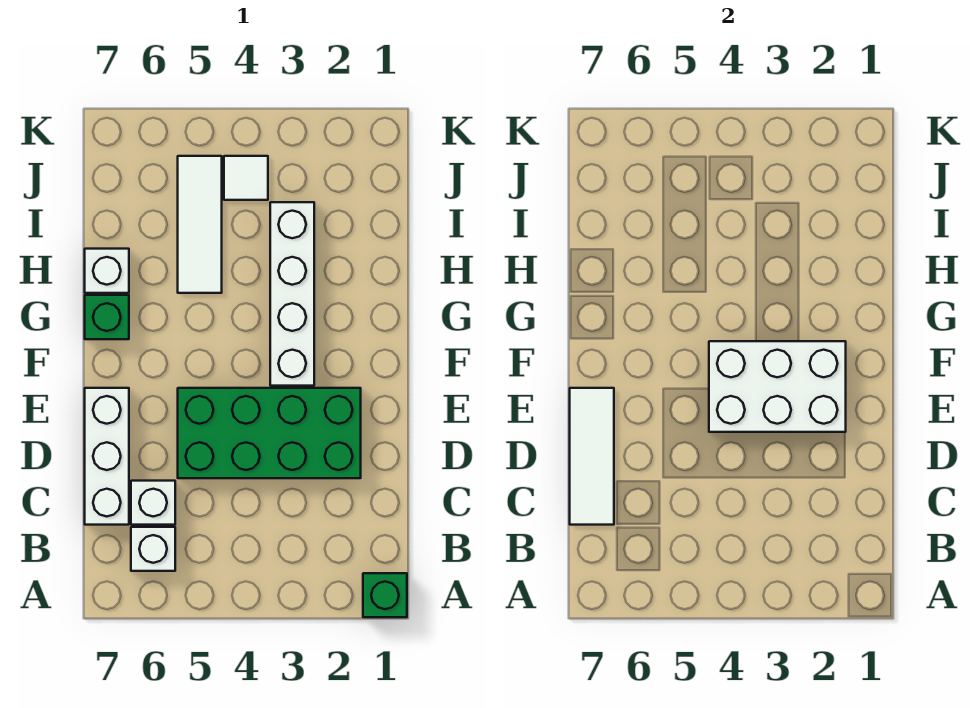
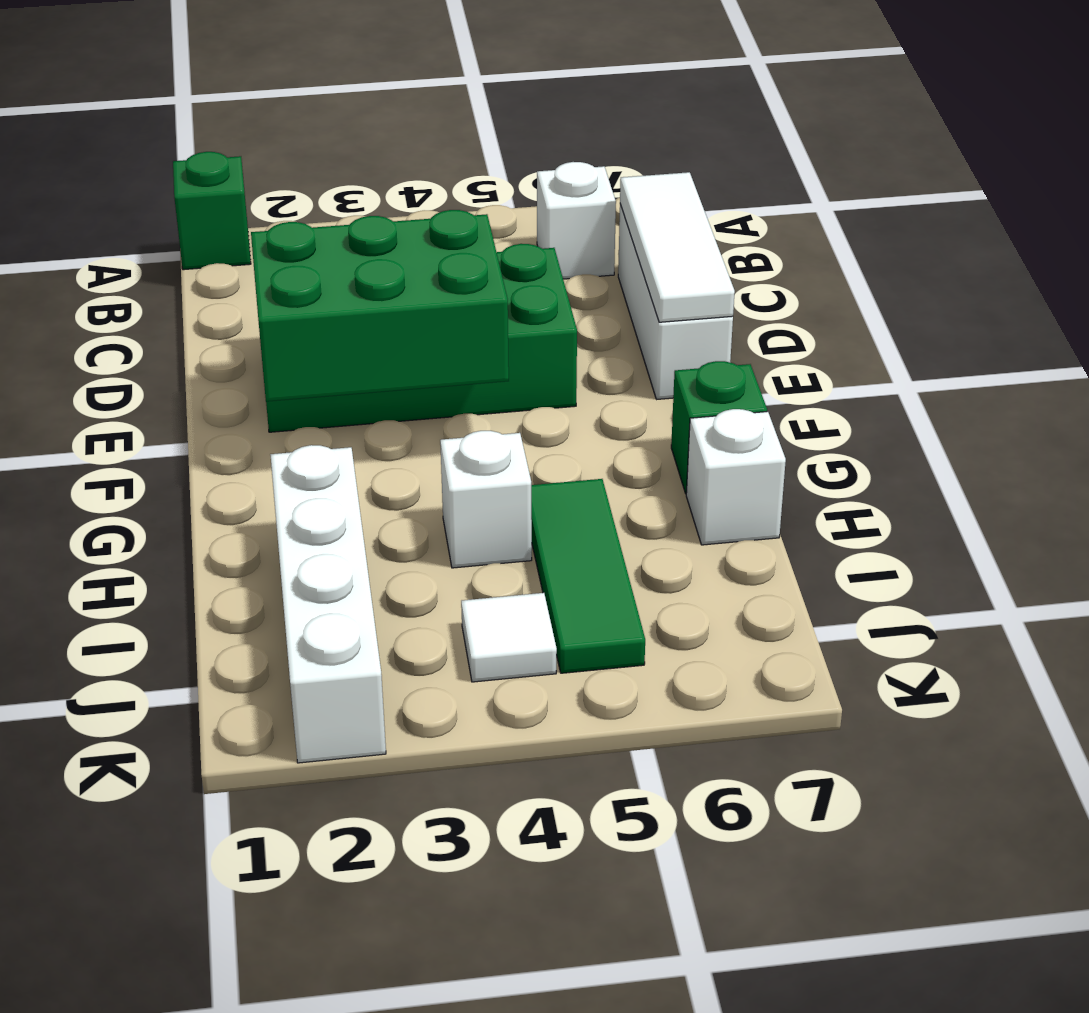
white brick C6 level 1 -> white brick H4 level 1
white brick E2:F4 level 2 -> green brick E2:F4 level 2
white brick F3:I3 level 1 -> white brick H2:K2 level 1
white tile H5:J5 level 1 -> green tile H5:J5 level 1

